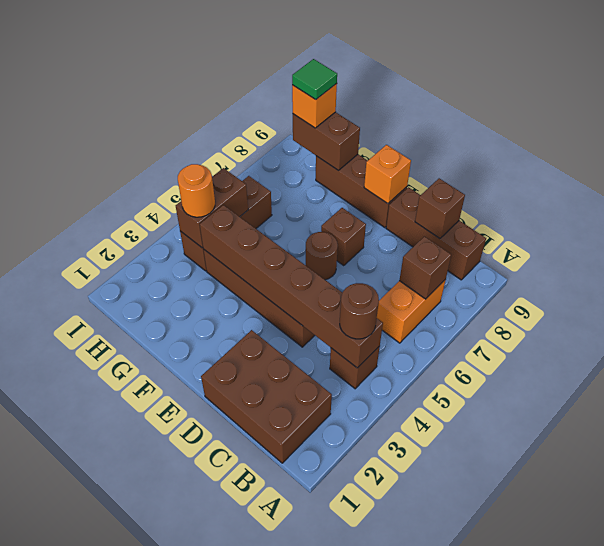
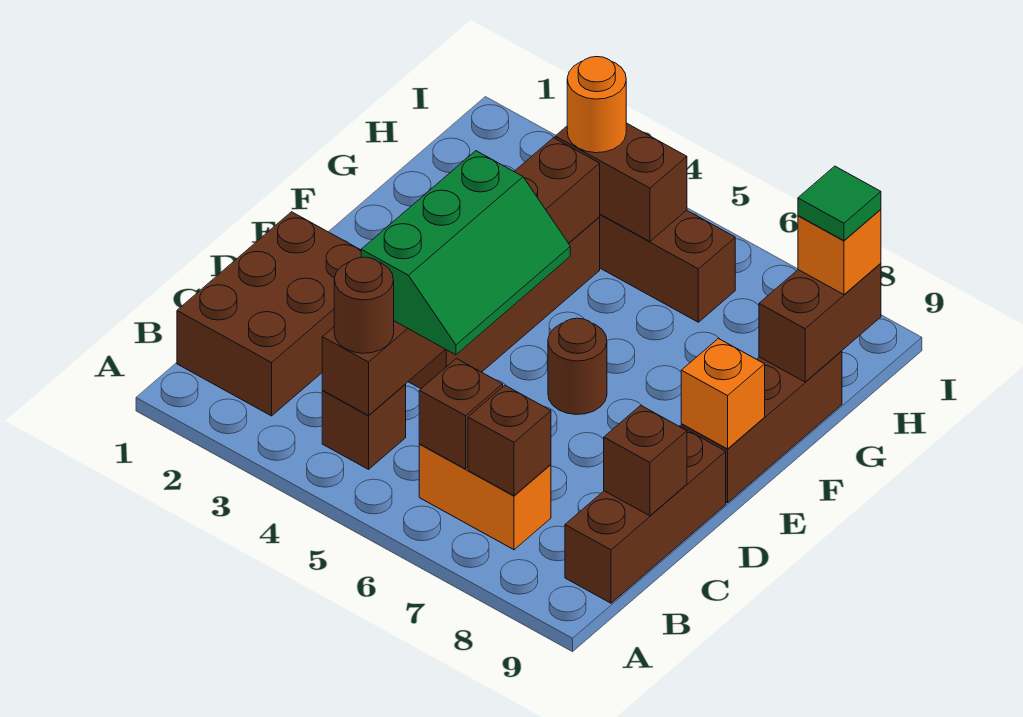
none -> green slope C4:E5 level 3 top 4
brown brick E7 level 1 -> brown brick B6 level 2

